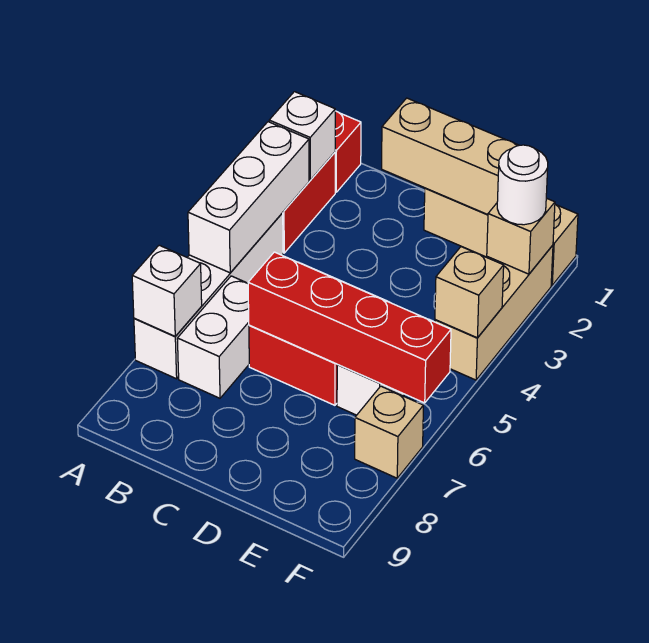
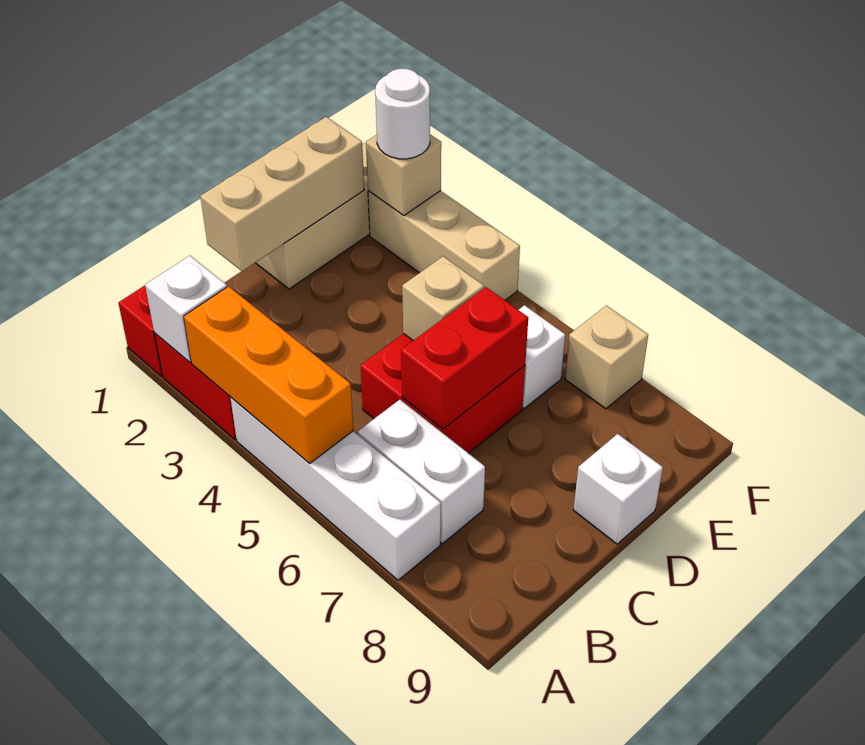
white brick A3:A5 level 2 -> orange brick A3:A5 level 2
white brick A7 level 2 -> white brick D9 level 1
red brick C6:F6 level 2 -> red brick C6:D6 level 2
tan brick F4 level 2 -> tan brick D5 level 2

